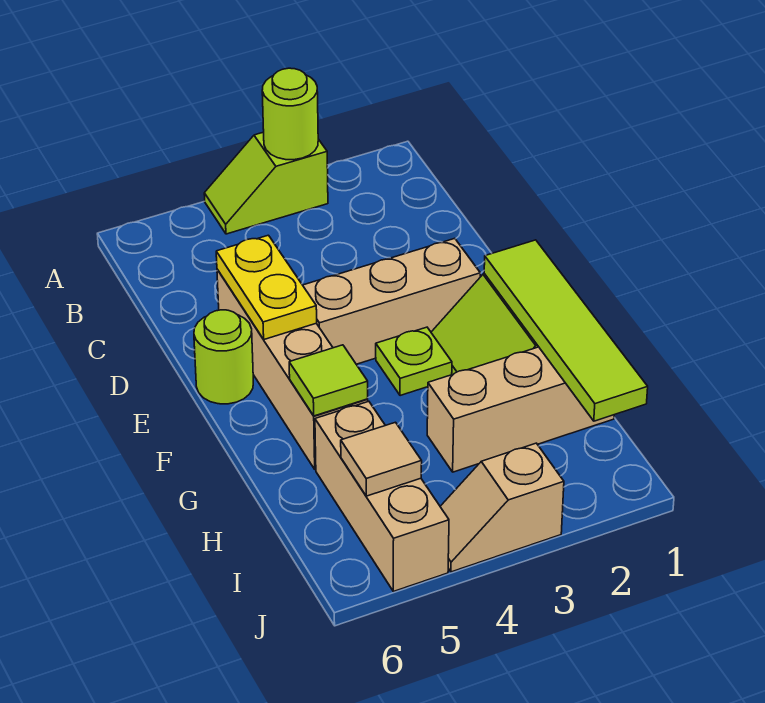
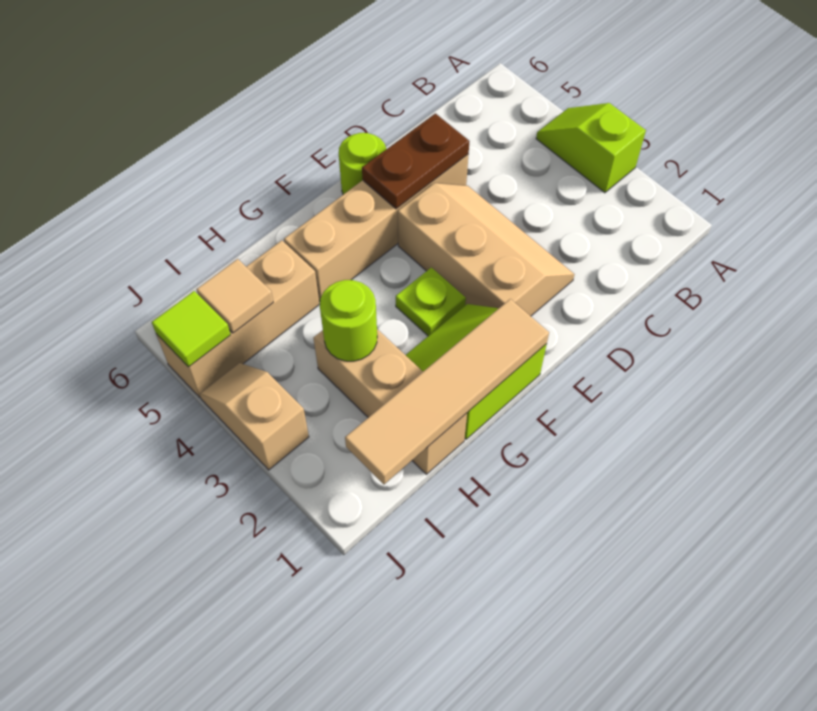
lime round brick A3 level 2 -> lime round brick H3 level 2
yellow plate D5:E5 level 2 -> brown plate D5:E5 level 2
lime tile F1:I1 level 2 -> tan tile F1:I1 level 2
lime tile G5 level 2 -> lime tile J5 level 2

